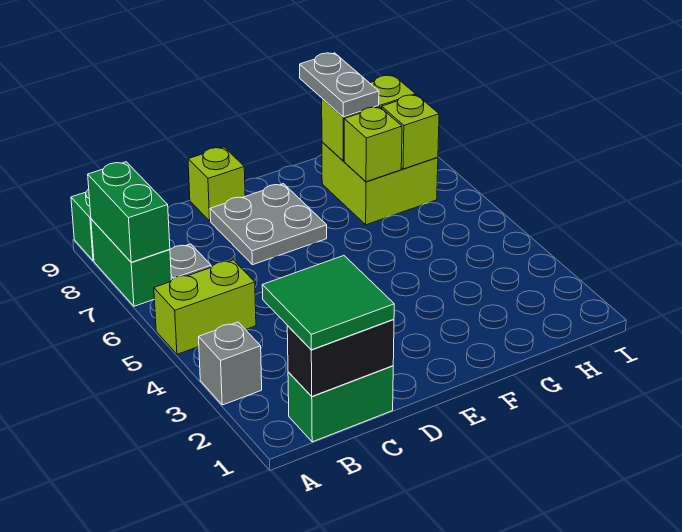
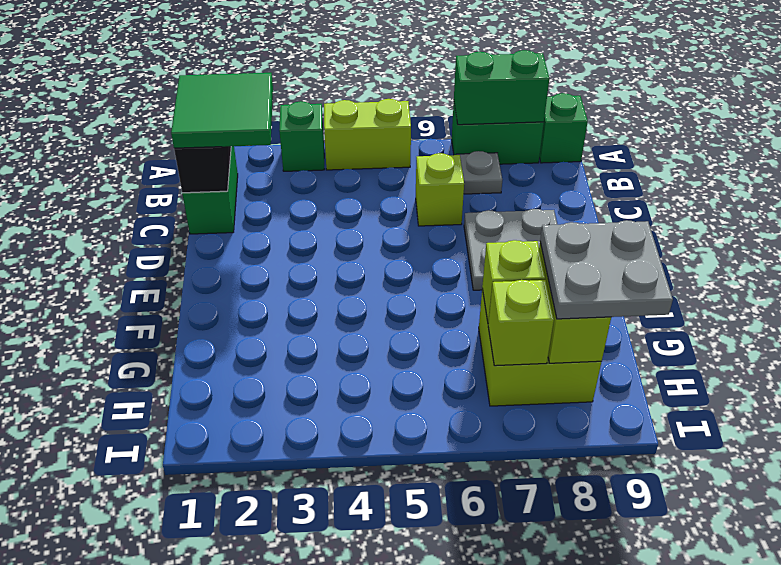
grey brick A3 level 1 -> green brick A3 level 1
lime brick A5:B5 level 1 -> lime brick A4:A5 level 1
lime brick D9 level 1 -> lime brick C6 level 1
grey plate G8:G9 level 3 -> grey plate G8:H9 level 3

